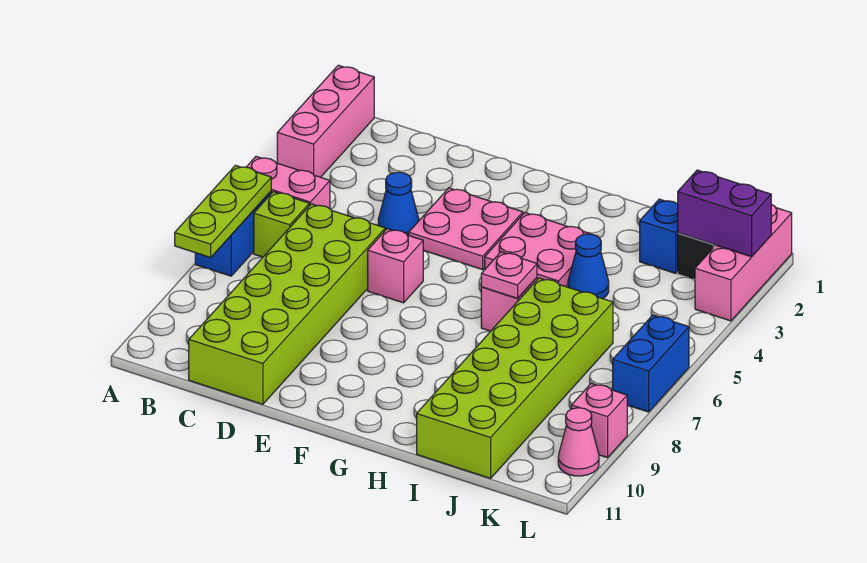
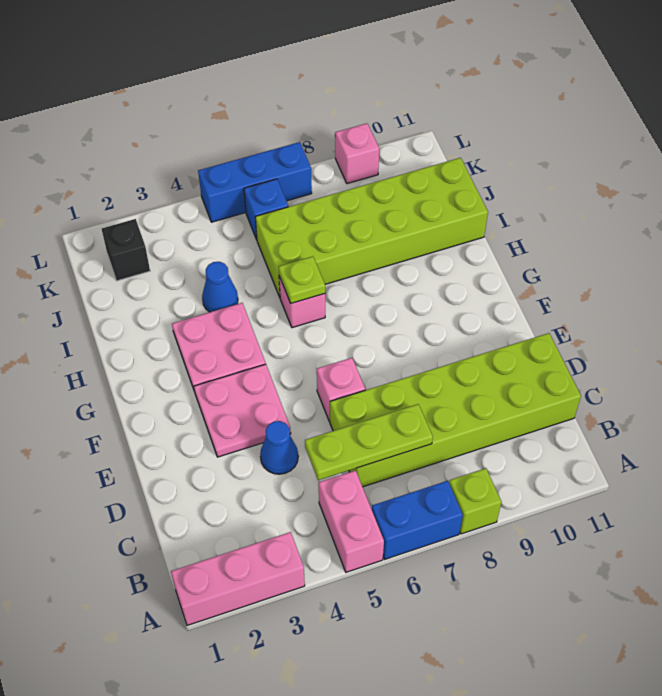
lime plate A6:A8 level 2 -> lime plate C5:C7 level 2
lime brick B6 level 1 -> lime brick A8 level 1
pink plate H6 level 2 -> lime plate H6 level 2
blue brick J2 level 1 -> blue brick K6 level 1
purple brick K2:L2 level 2 -> none
pink brick L1:L3 level 1 -> none
blue brick L6:L7 level 1 -> blue brick L5:L7 level 1
pink cone L10 level 1 -> none

